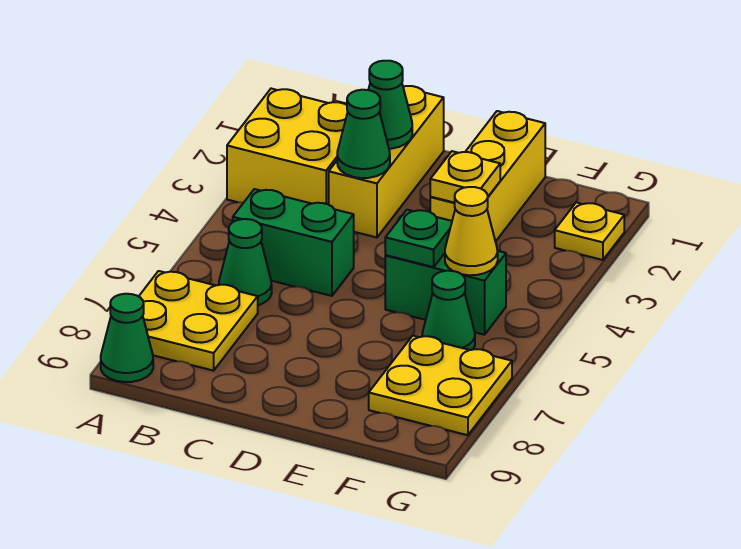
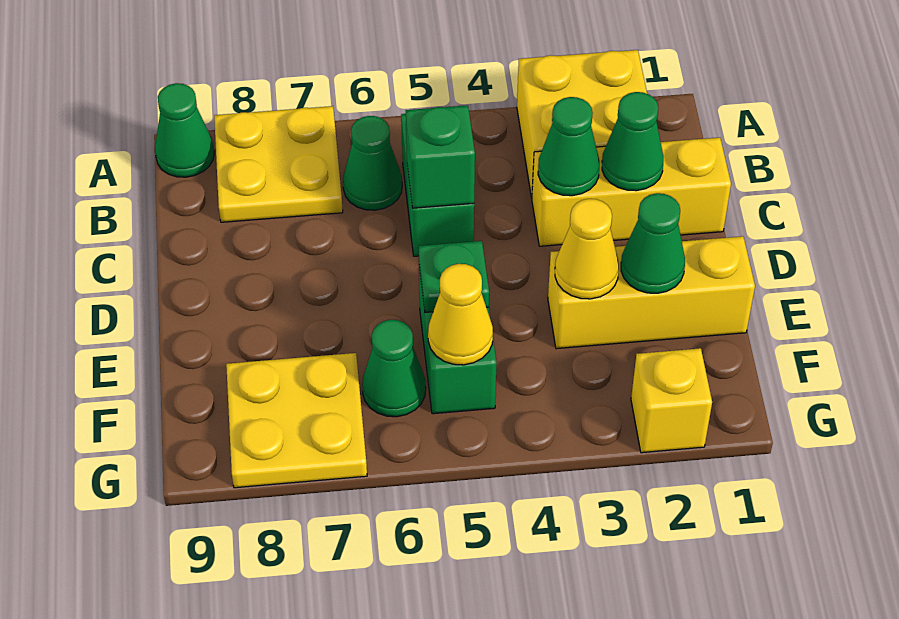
none -> green brick C5 level 2
none -> green cone E2 level 2
yellow plate E3 level 2 -> yellow cone E3 level 2
yellow plate G2 level 1 -> yellow brick G2 level 1

